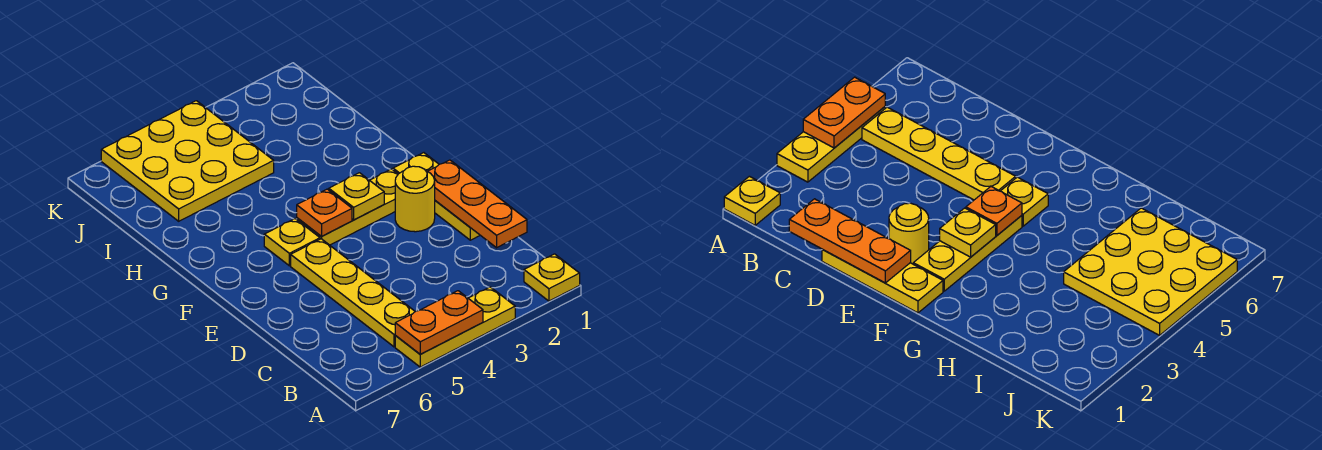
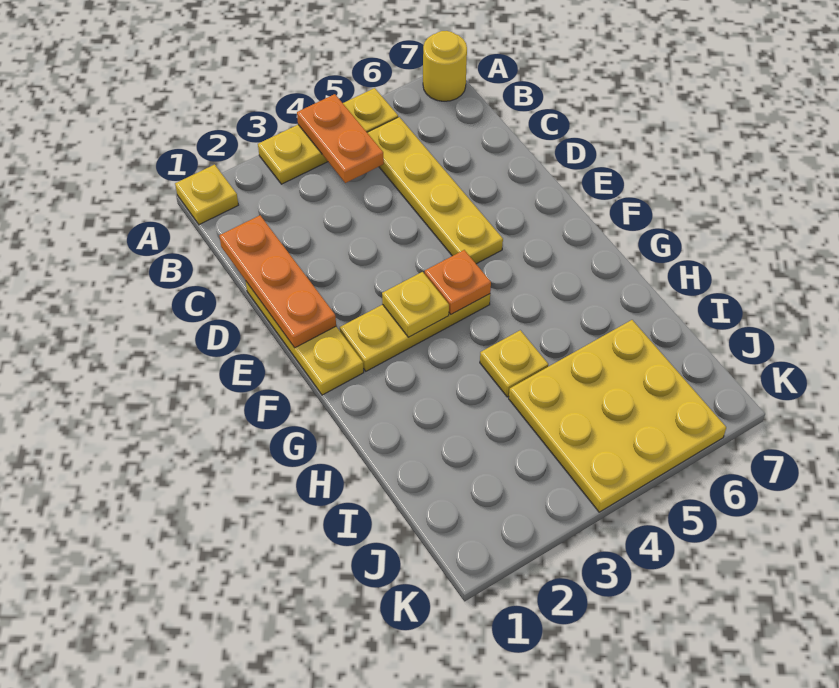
orange plate A4:A5 level 2 -> orange plate A4:B4 level 2
yellow round brick E2 level 1 -> yellow round brick A7 level 1
yellow plate F5 level 1 -> yellow plate H4 level 1

